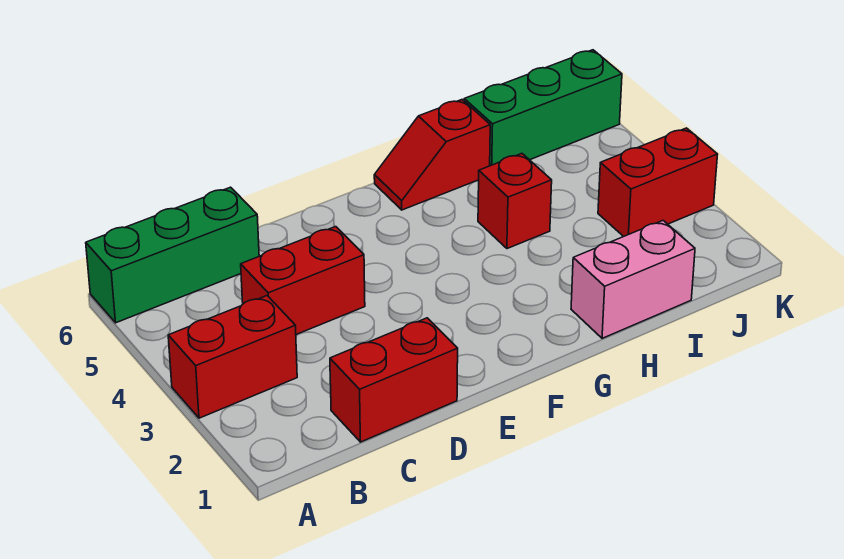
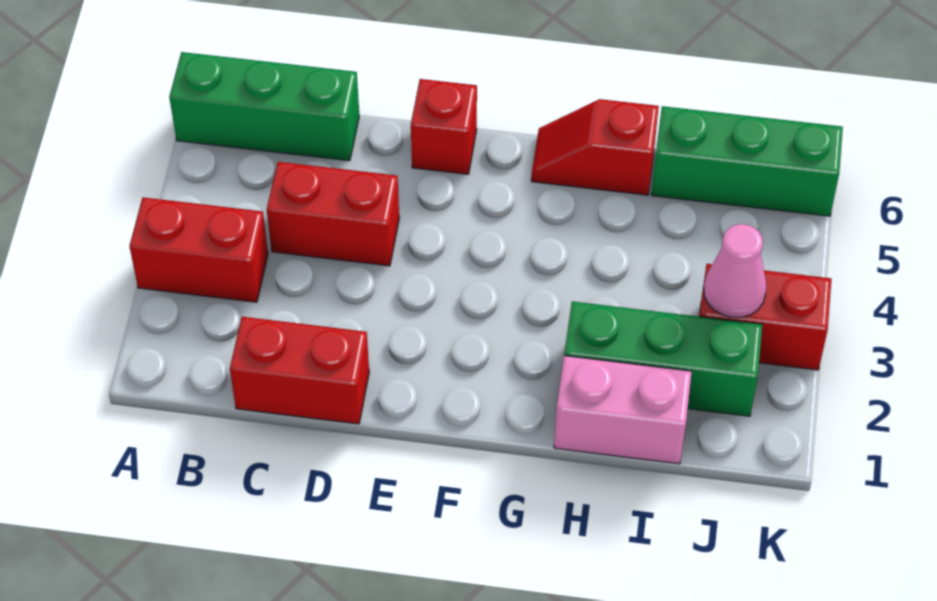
none -> green brick H2:J2 level 1
red brick H4 level 1 -> red brick E6 level 1
none -> pink cone J3 level 2

